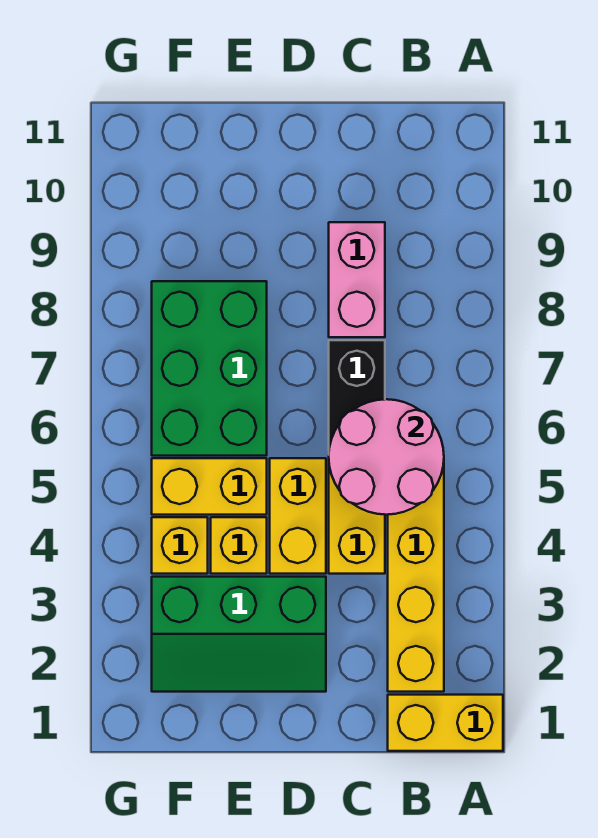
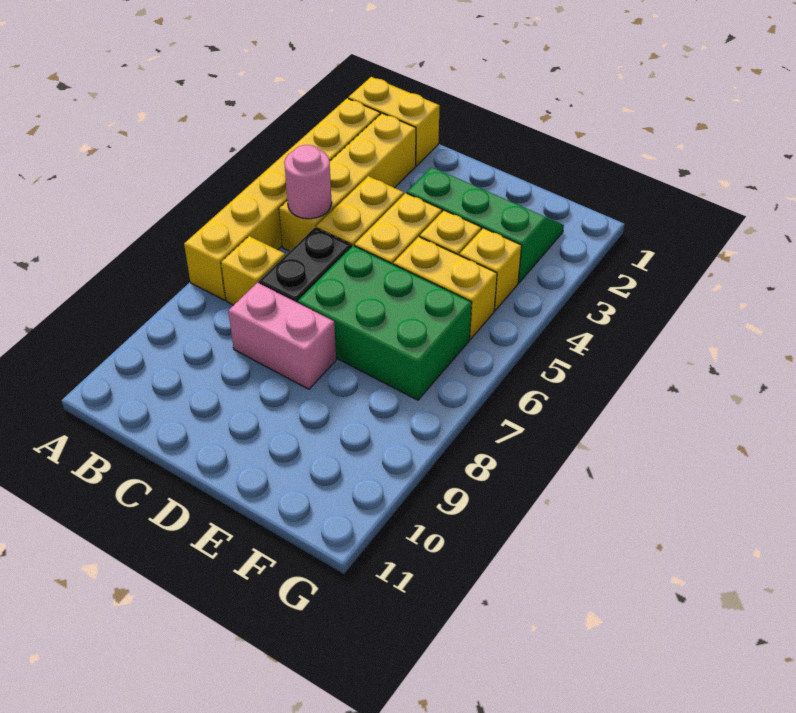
none -> yellow brick A2:A7 level 1
pink round brick B5:C6 level 2 -> pink round brick B5 level 2
none -> yellow brick B7 level 1
pink brick C8:C9 level 1 -> pink brick C8:D8 level 1
green brick E6:F8 level 1 -> green brick D6:F7 level 1

